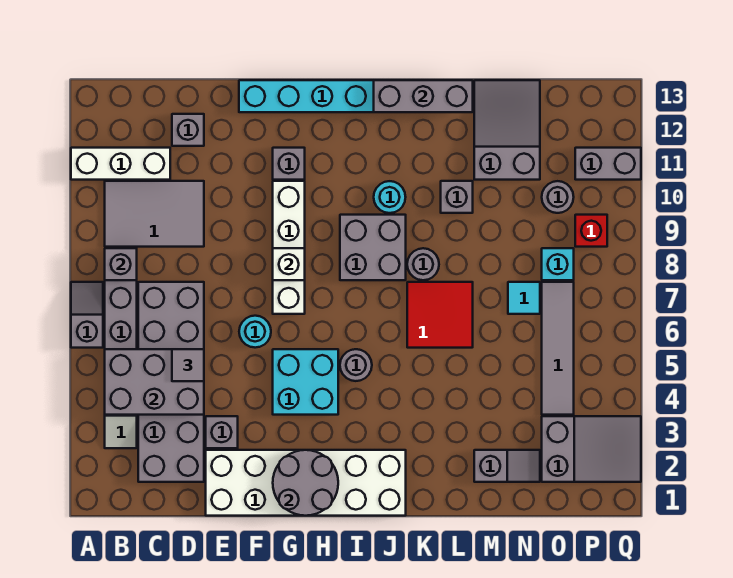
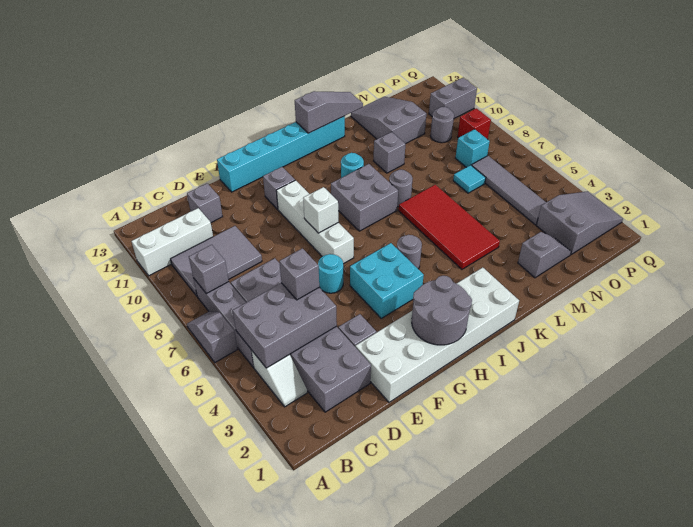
grey tile D5 level 3 -> grey brick D5 level 3
grey brick J13:L13 level 2 -> grey slope J13:L13 level 2 top J
red tile K6:L7 level 1 -> red tile K4:L7 level 1

